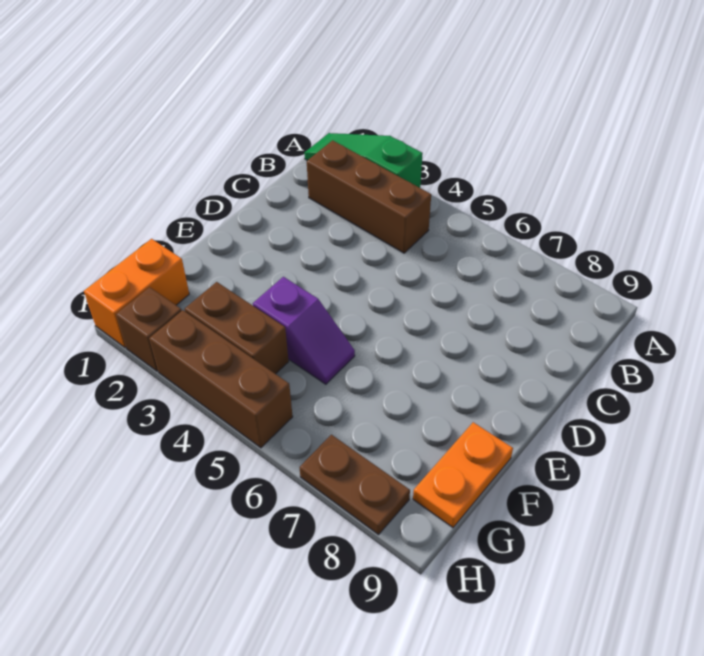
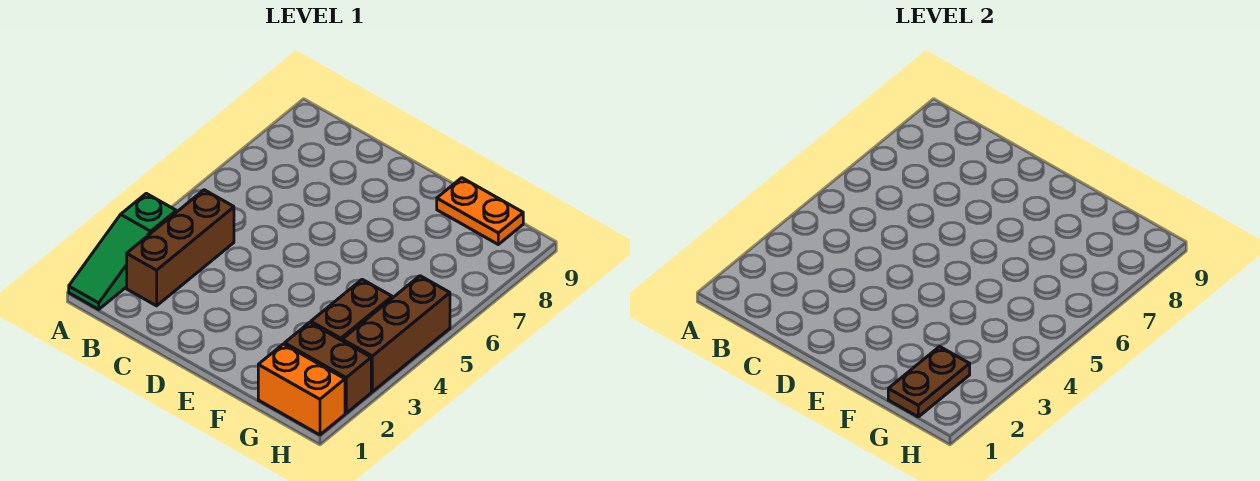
purple slope F4:F5 level 1 top 4 -> none
brown brick H2 level 1 -> brown brick G2:H2 level 1
brown plate H7:H8 level 1 -> brown plate G1:G2 level 2

